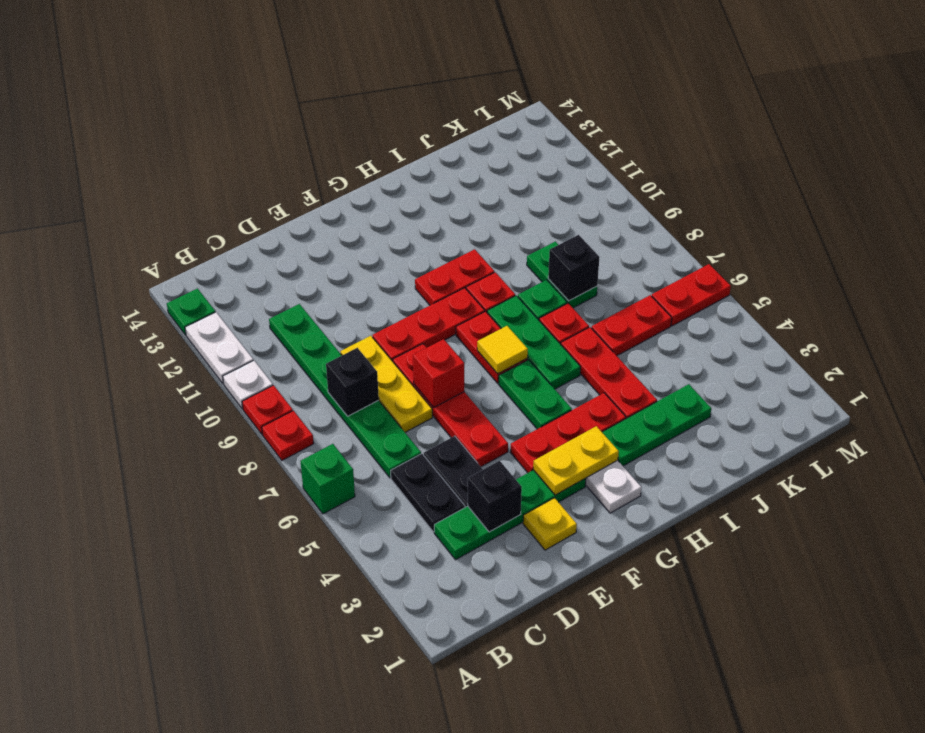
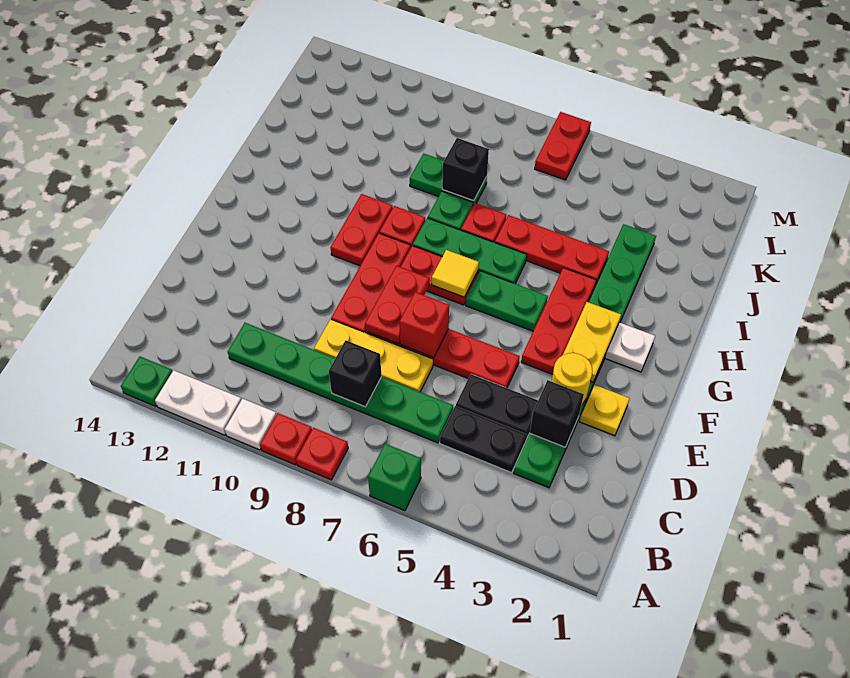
none -> yellow round brick E3 level 2
red plate J6:K6 level 1 -> red plate E8:F8 level 2

